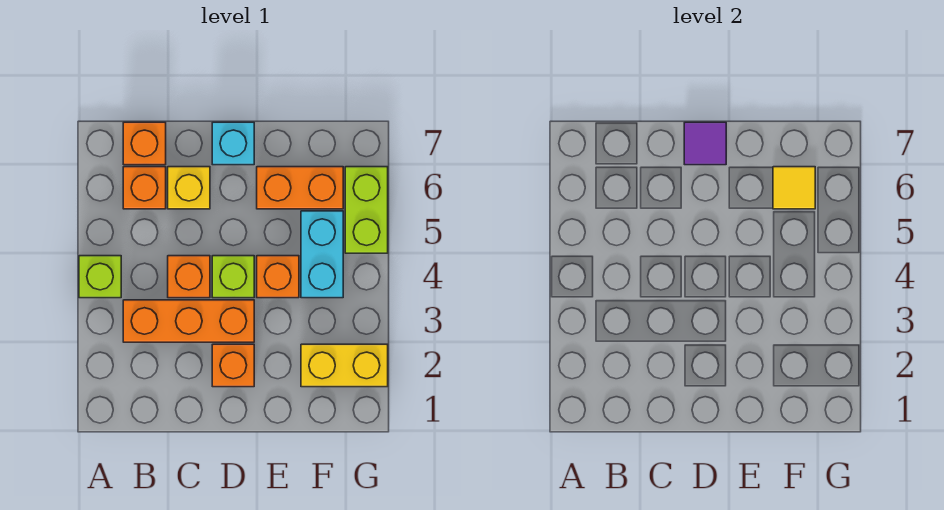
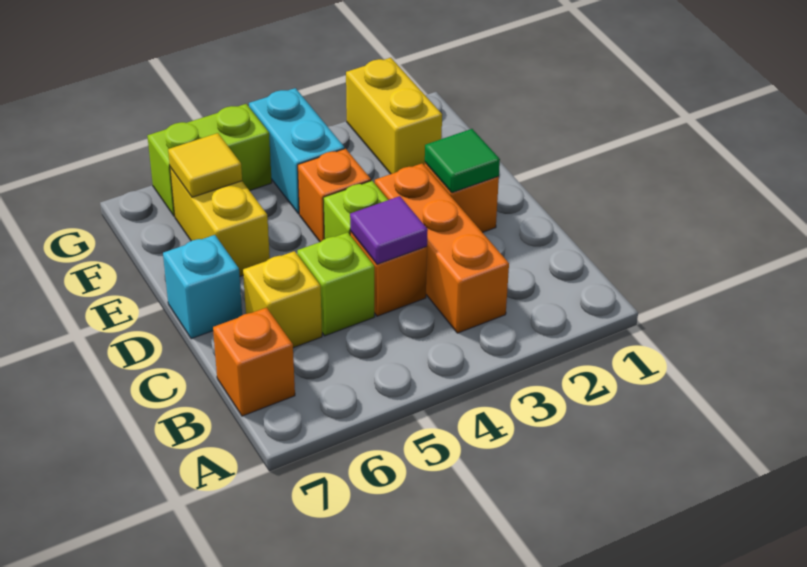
lime brick A4 level 1 -> lime brick C5 level 1
orange brick B6 level 1 -> none
none -> green tile D2 level 2
purple tile D7 level 2 -> purple tile C4 level 2
orange brick E6:F6 level 1 -> yellow brick E6:F6 level 1
cyan brick F4:F5 level 1 -> cyan brick F4:G4 level 1

